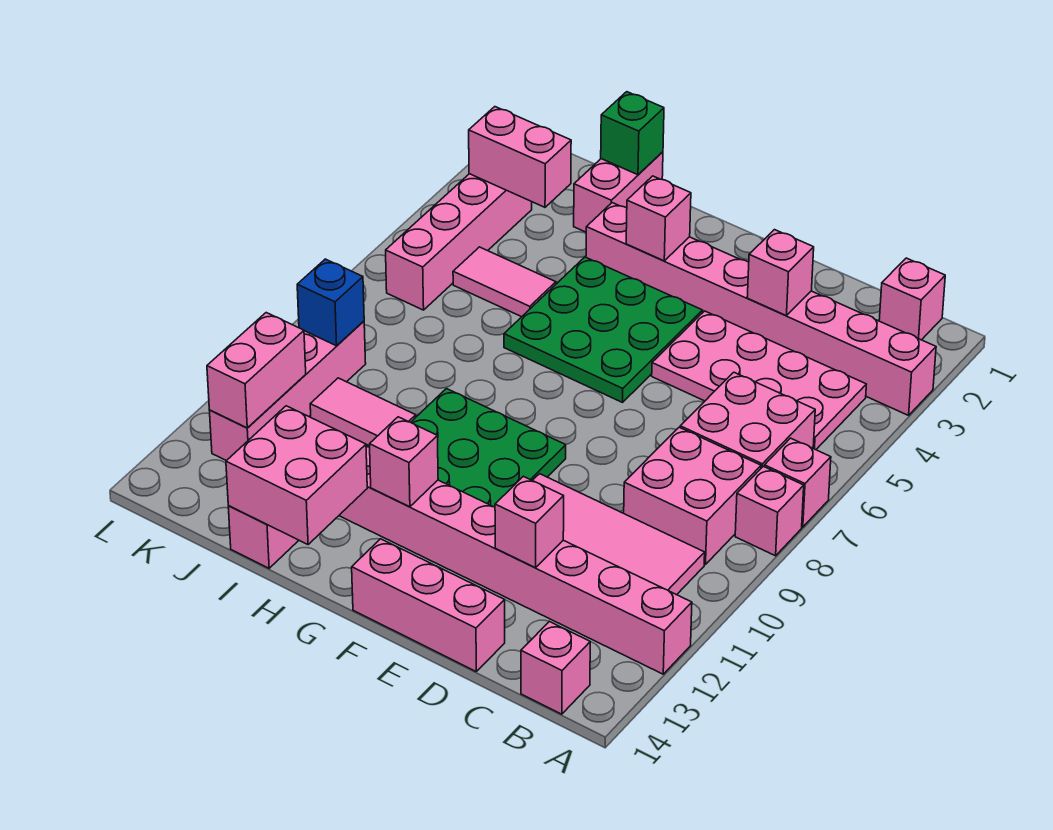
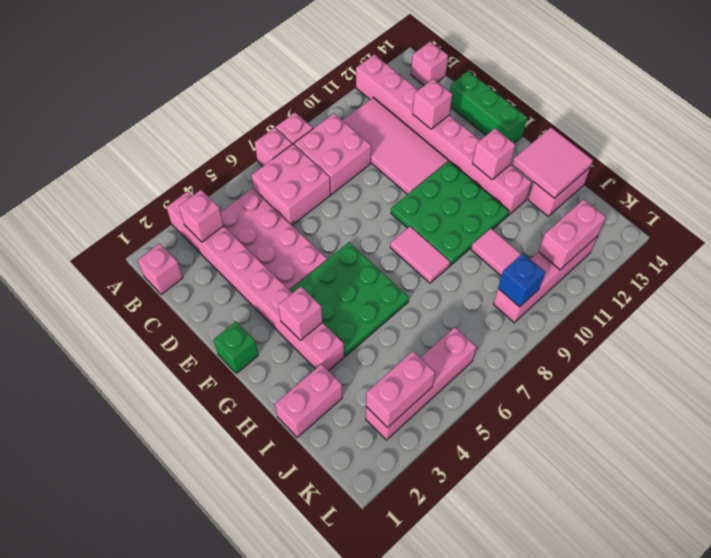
pink brick D3 level 2 -> pink brick B3 level 2
pink brick D14:F14 level 1 -> green brick D14:F14 level 1
pink brick H13:I14 level 2 -> pink tile H13:I14 level 2
green brick I1 level 2 -> green brick F1 level 1
pink tile I5:J5 level 1 -> pink tile G8:H8 level 1
pink brick J3:K3 level 2 -> pink brick K3:K4 level 2

